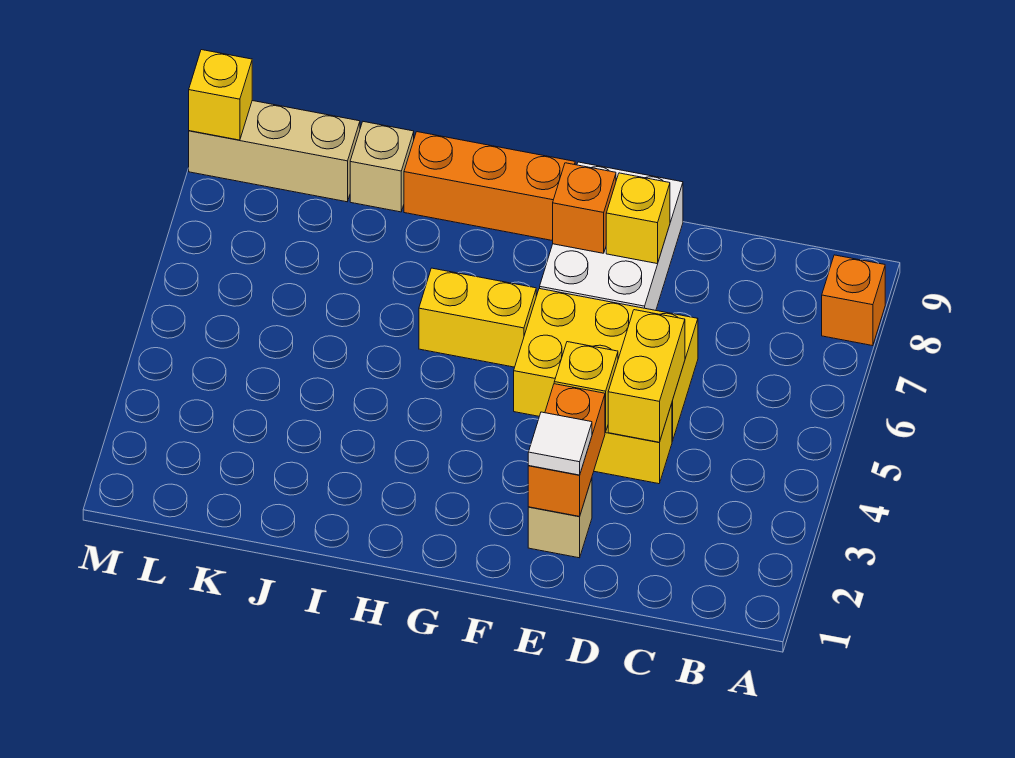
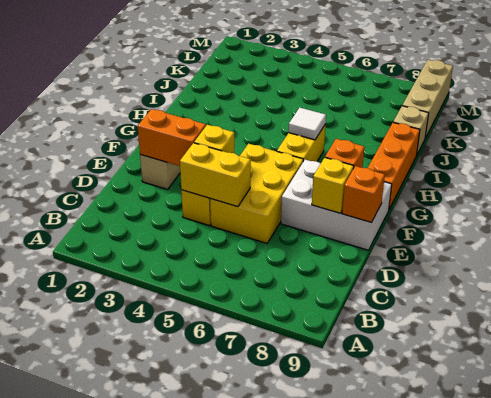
orange brick A8 level 1 -> orange brick E9 level 2
white tile E2 level 3 -> white tile H6 level 2
yellow brick M9 level 2 -> none

